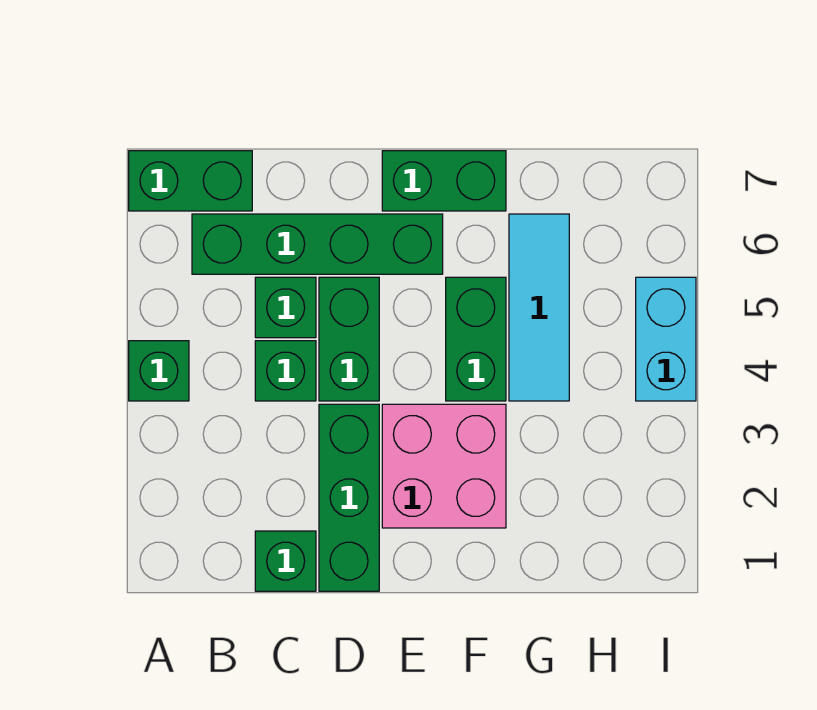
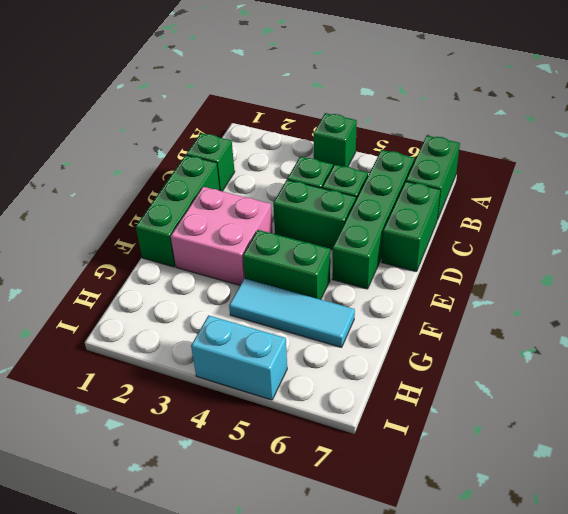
green brick D1:D3 level 1 -> green brick D1:F1 level 1
green brick E7:F7 level 1 -> green brick C7:D7 level 1

